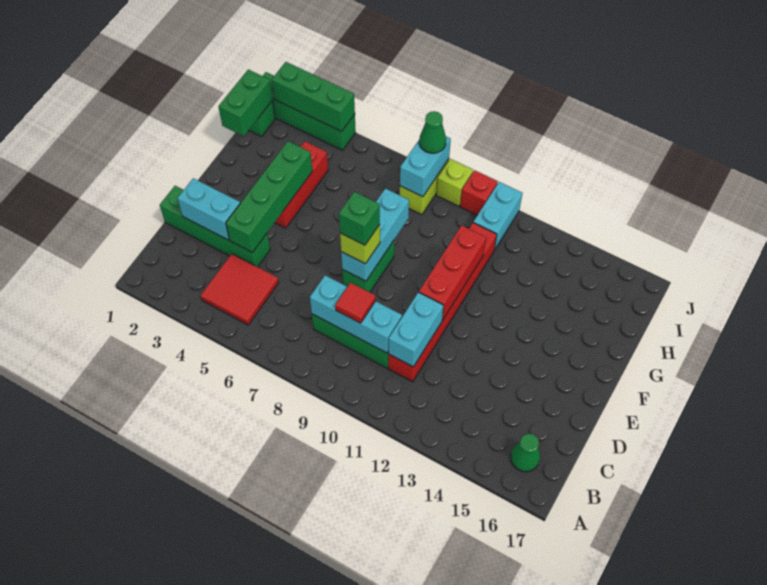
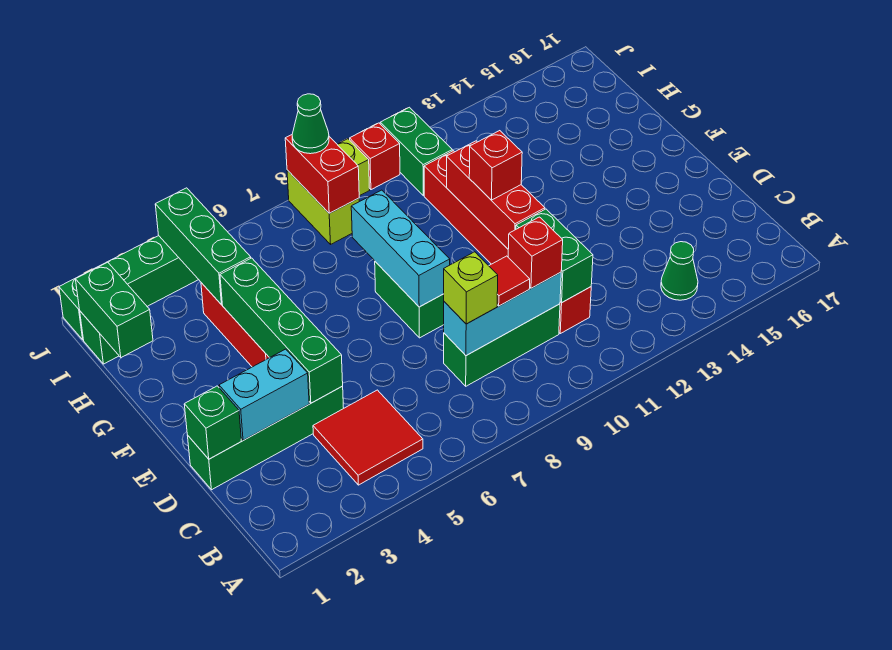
green cone B16 level 1 -> green cone B14 level 1
none -> red brick C10 level 3
cyan brick C11:D11 level 2 -> green brick C11:D11 level 2
lime brick E8 level 3 -> lime brick C8 level 3
green brick E8 level 4 -> green brick D1 level 2
none -> red brick F11 level 3
cyan brick I8:J8 level 2 -> red brick I8:J8 level 2
cyan brick I11:J11 level 1 -> green brick I11:J11 level 1
green brick J2:J4 level 2 -> green brick H4:J4 level 2

